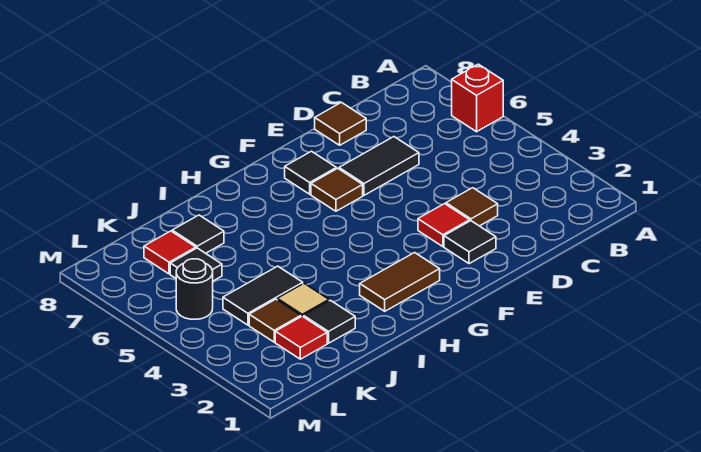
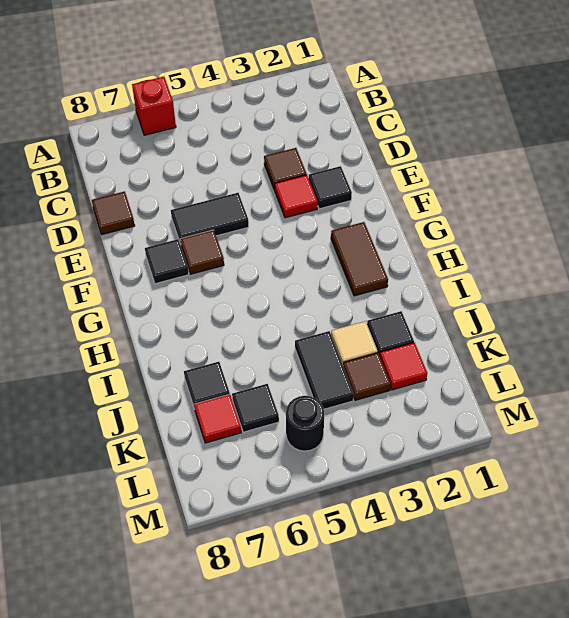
black tile D6:E6 level 1 -> black tile E5:E6 level 1

